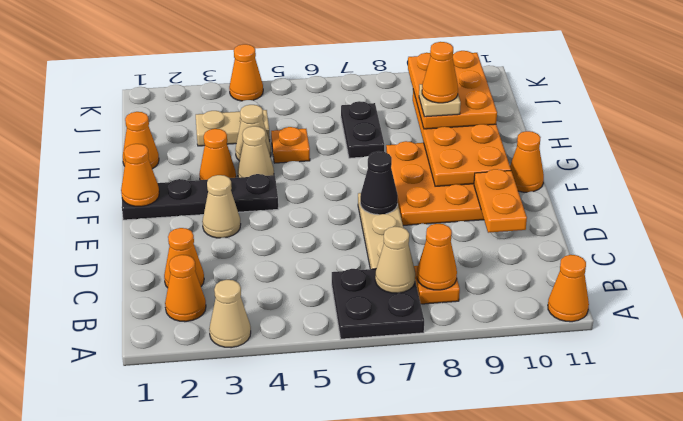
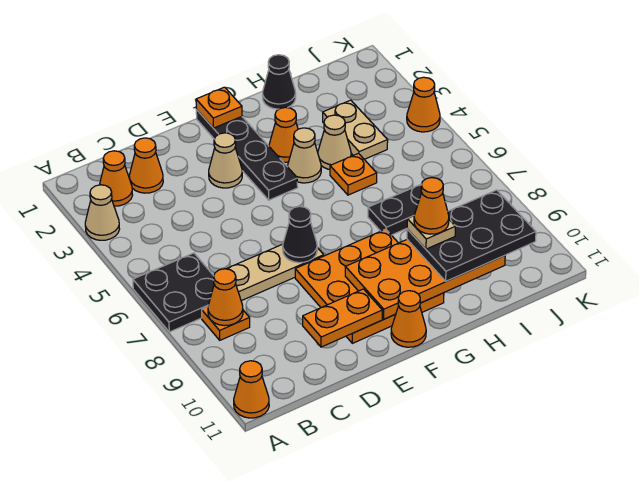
tan cone B7 level 2 -> none
orange cone F1 level 2 -> orange plate F1 level 2
orange cone H1 level 1 -> black cone H1 level 1
orange plate H9:J10 level 3 -> black plate H9:J10 level 3

